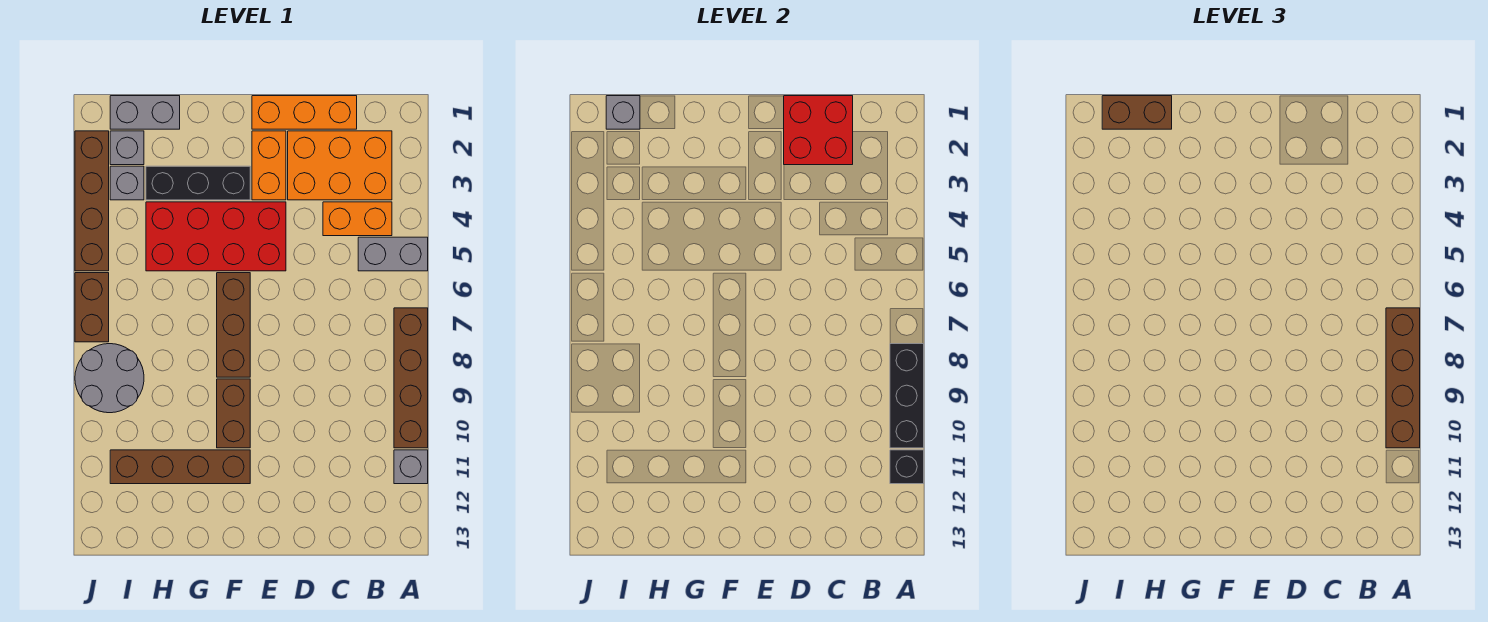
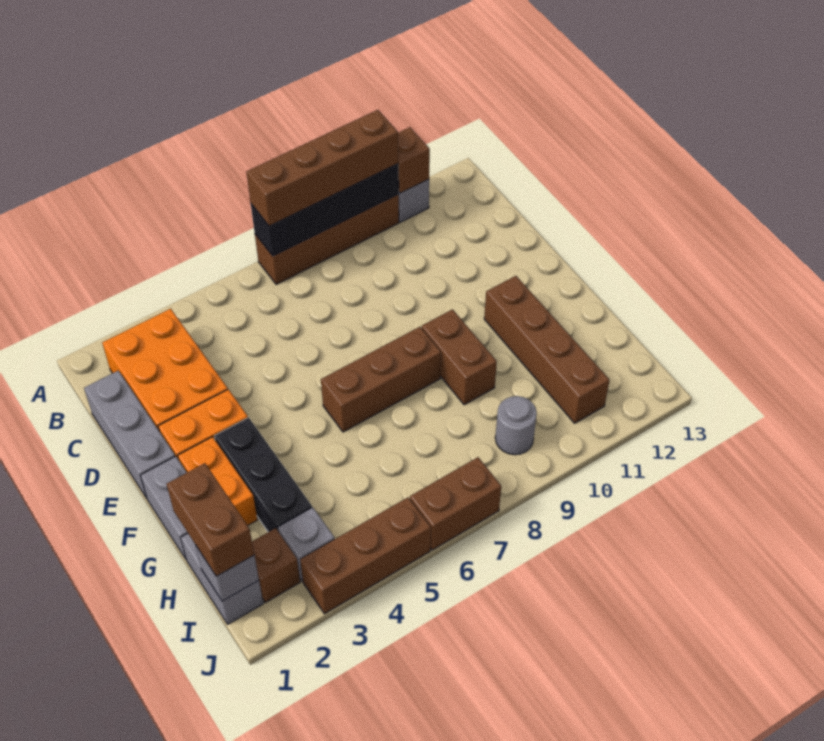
grey brick A5:B5 level 1 -> grey brick F1:G1 level 1
black brick A8:A10 level 2 -> black brick A7:A10 level 2
black brick A11 level 2 -> brown brick A11 level 2
orange brick B4:C4 level 1 -> orange brick F2:G2 level 1
orange brick C1:E1 level 1 -> grey brick C1:E1 level 1
red brick C1:D2 level 2 -> none
red brick E4:H5 level 1 -> none
brown brick F9:F10 level 1 -> brown brick F9:G9 level 1
grey brick I2 level 1 -> brown brick I2 level 1
grey round brick I8:J9 level 1 -> grey round brick I9 level 1
brown brick J2:J5 level 1 -> brown brick J3:J5 level 1

